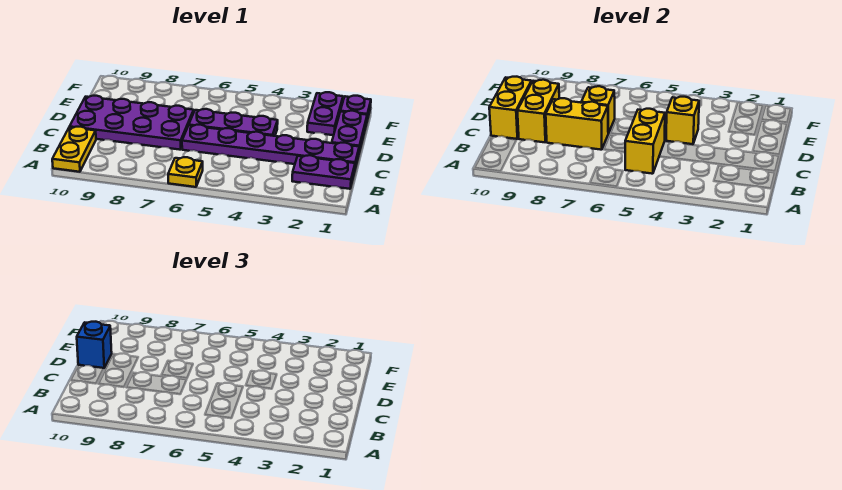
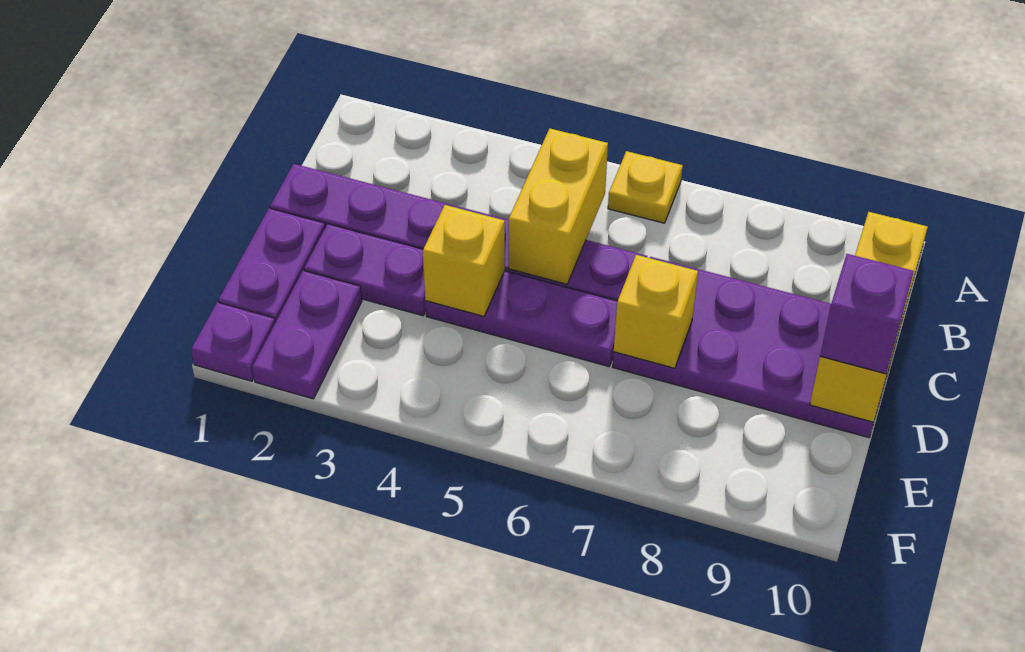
purple plate B1:B2 level 1 -> purple plate D2:D3 level 1
yellow brick C7:C8 level 2 -> none
yellow brick C9:D9 level 2 -> none
blue brick D10 level 3 -> purple brick D10 level 3

